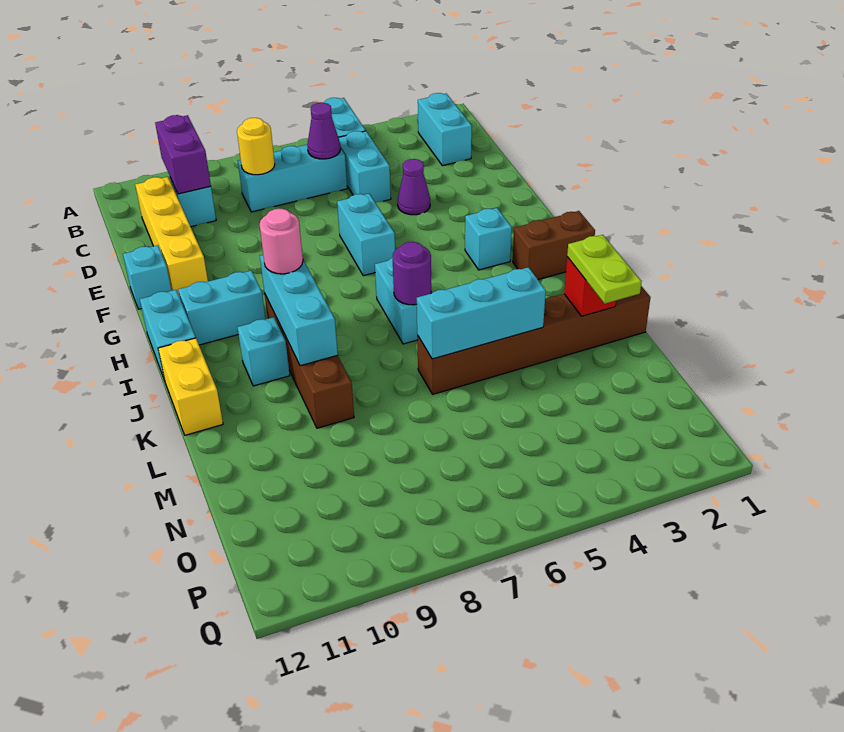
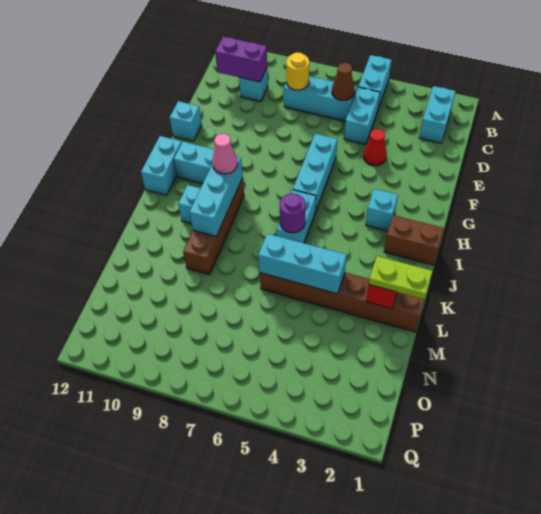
purple brick B10:C10 level 2 -> purple brick C10:C11 level 2
purple cone C6 level 2 -> brown cone C6 level 2
yellow brick C11:F11 level 1 -> none
purple cone E4 level 1 -> red cone E4 level 1
cyan brick F6:G6 level 1 -> cyan brick F6:H6 level 1
pink round brick I9 level 3 -> pink cone I9 level 3
yellow brick J12:K12 level 1 -> none
lime plate L2:M2 level 3 -> lime plate L1:L2 level 3

